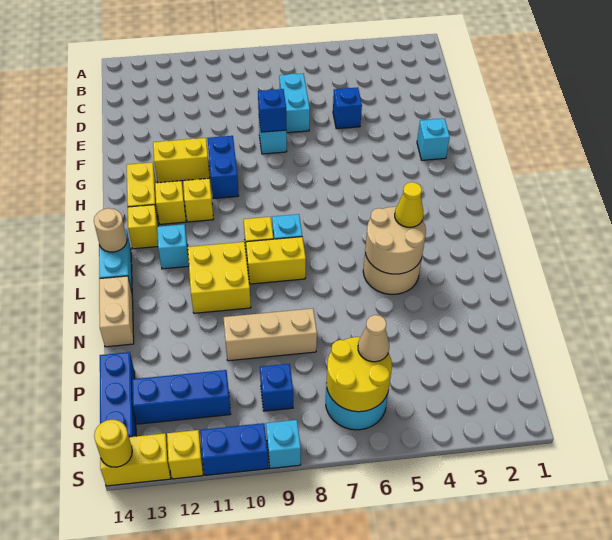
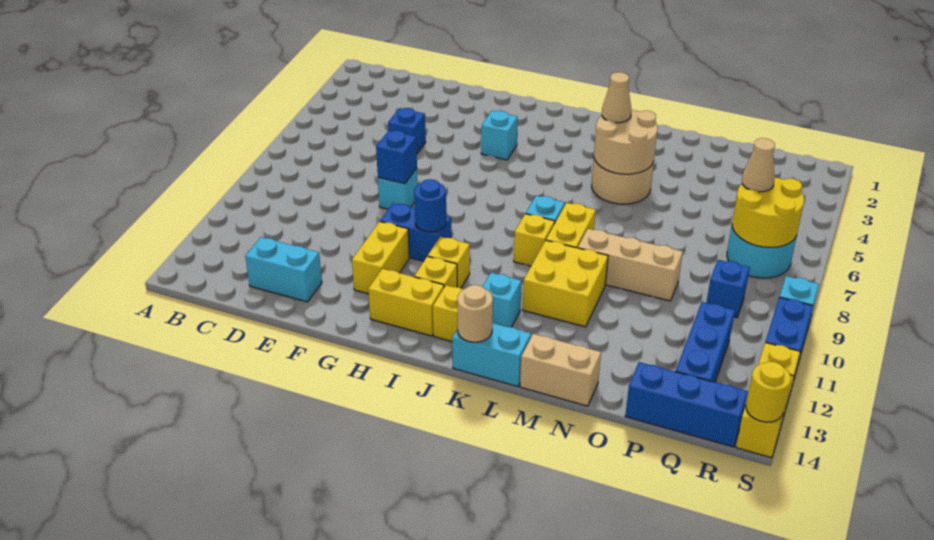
cyan brick D7:E7 level 1 -> cyan brick D13:E13 level 1
cyan brick G2 level 1 -> cyan brick H4 level 1
none -> blue round brick H10 level 2
yellow cone L4 level 3 -> tan cone L4 level 3
tan brick O8:O10 level 1 -> tan brick M9:O9 level 1

